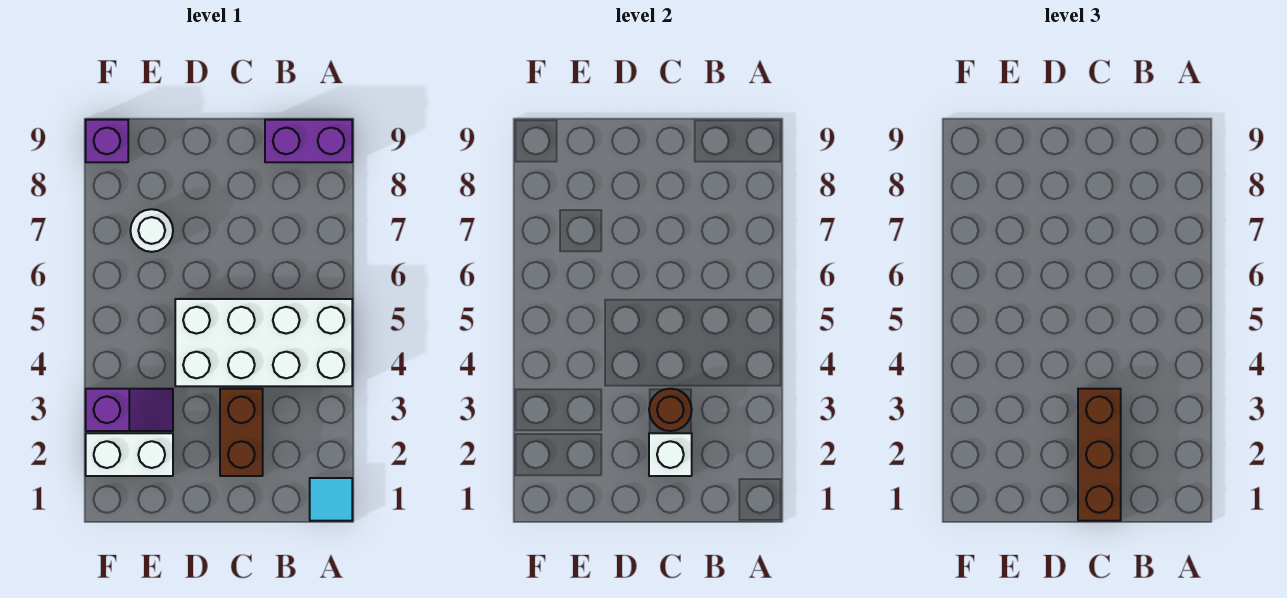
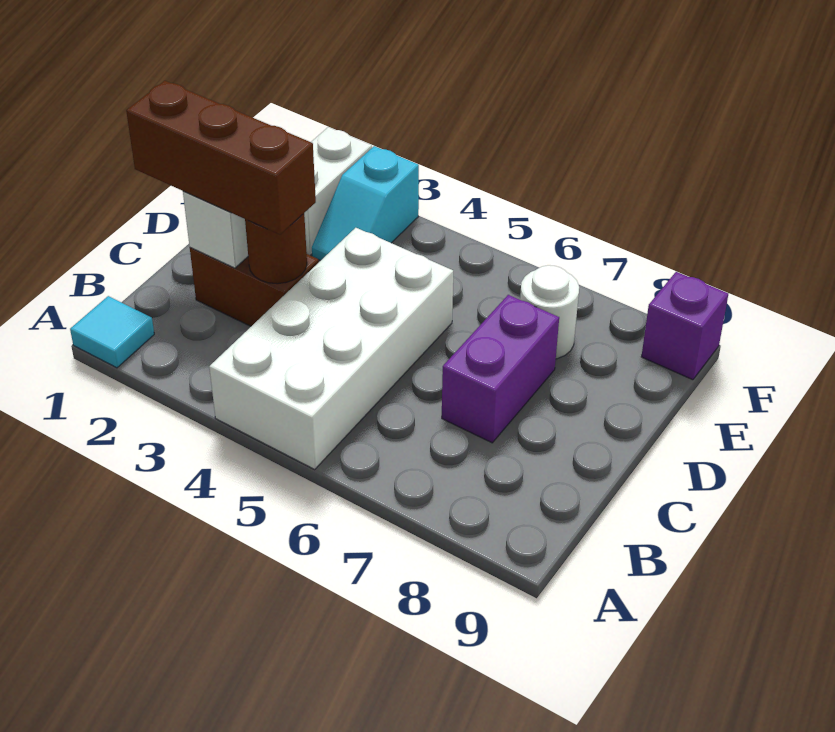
purple brick A9:B9 level 1 -> purple brick C7:D7 level 1
purple slope E3:F3 level 1 top F -> cyan slope E3:F3 level 1 top F

